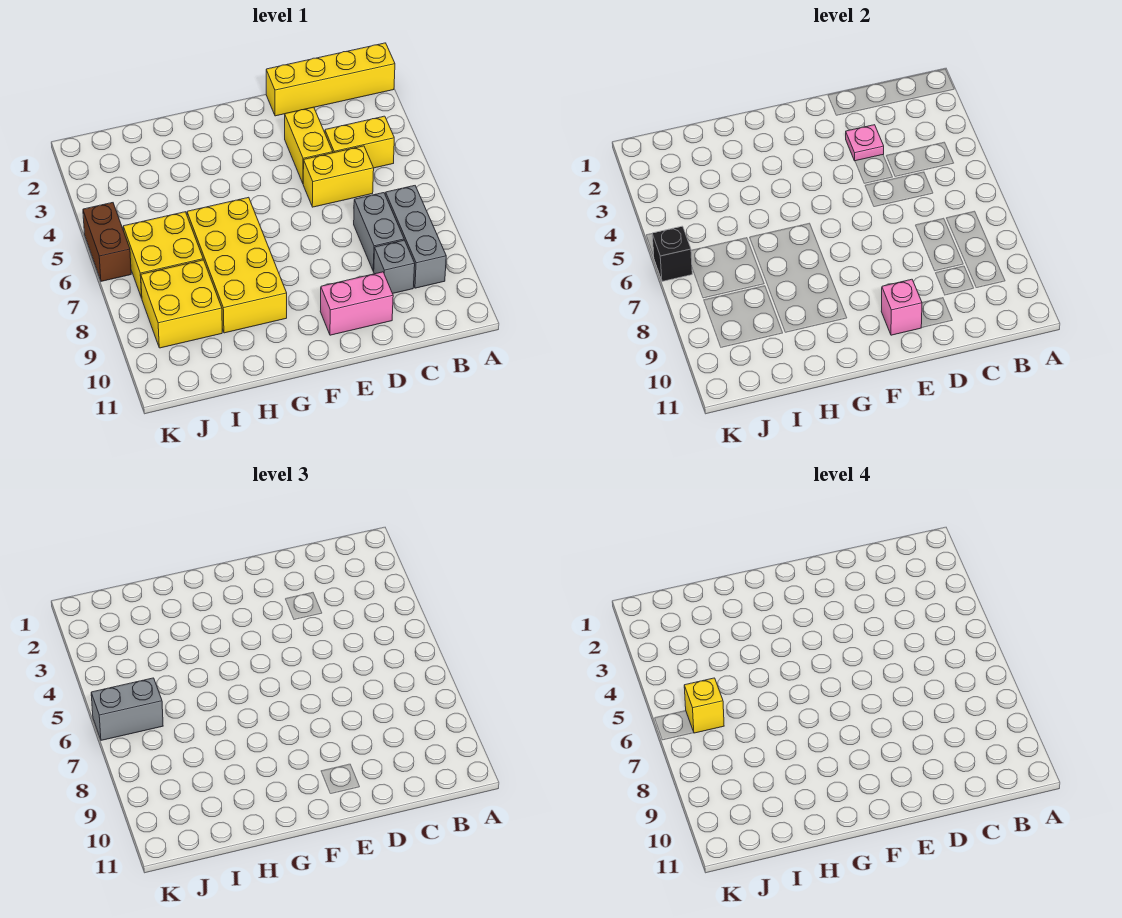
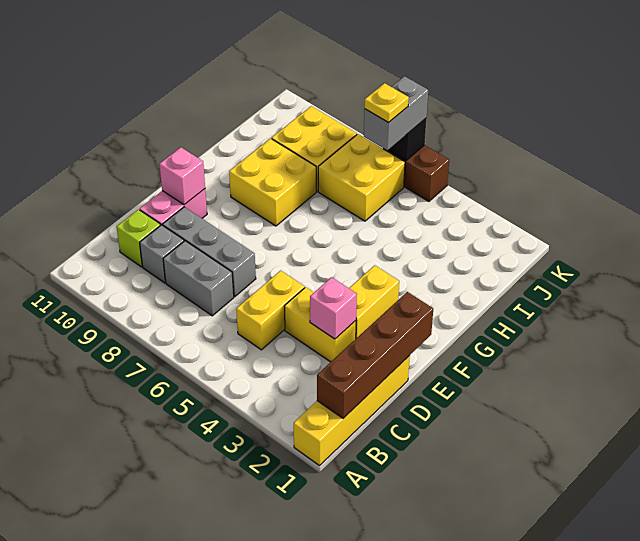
none -> brown brick B1:E1 level 2
yellow brick B4:C4 level 1 -> yellow brick E3:F3 level 1
grey brick B7:B9 level 1 -> grey brick D7:D9 level 1
none -> lime brick C10 level 1
pink plate D3 level 2 -> pink brick D3 level 2
yellow brick G6:H9 level 1 -> yellow brick G8:H9 level 1
yellow brick J6 level 4 -> yellow plate J6 level 4

